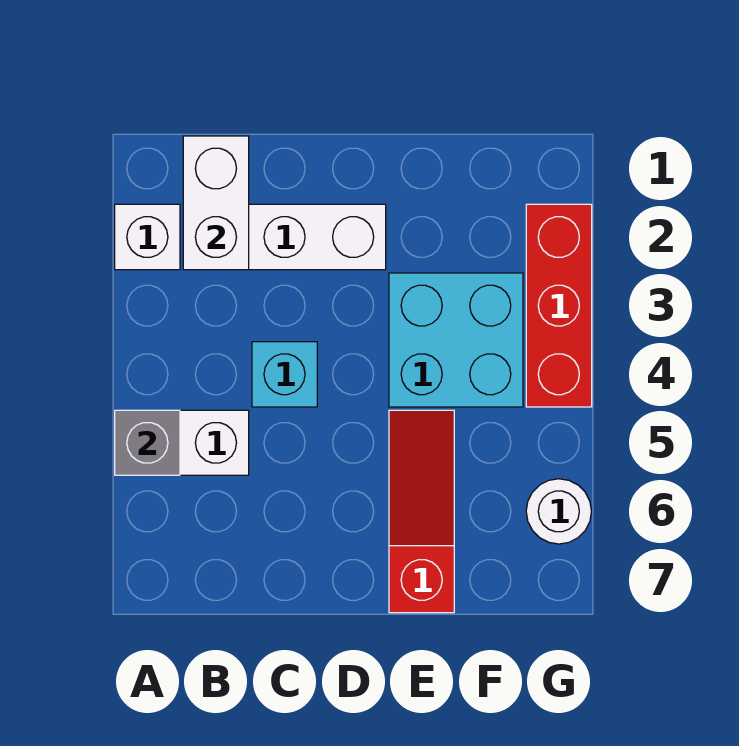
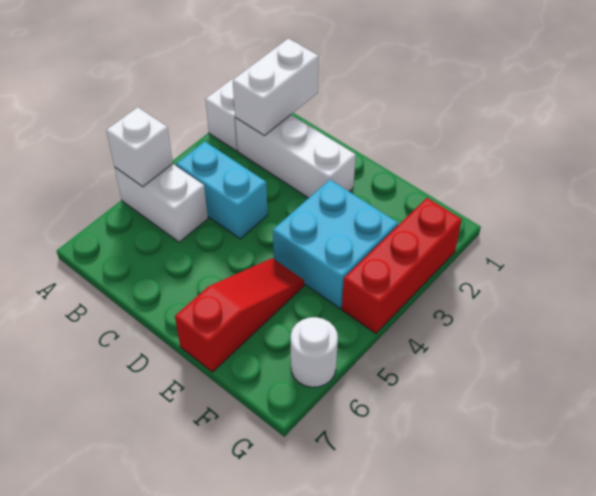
grey brick A5 level 2 -> white brick A5 level 2
cyan brick C4 level 1 -> cyan brick B4:C4 level 1

